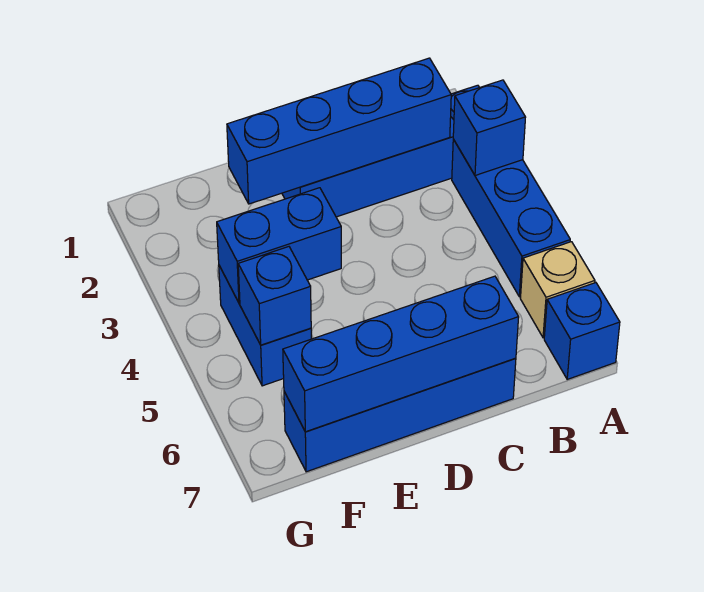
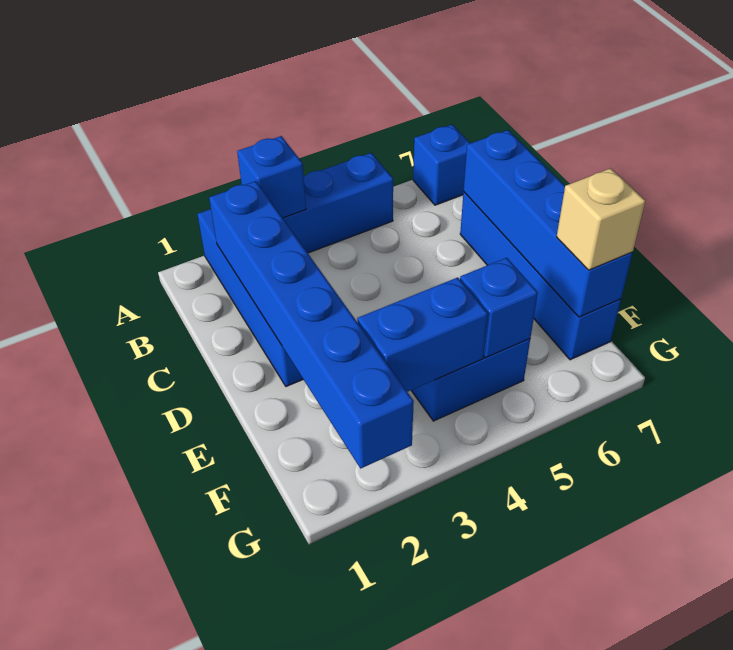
tan brick A6 level 1 -> tan brick F7 level 3
blue brick B2:E2 level 2 -> blue brick B2:G2 level 2
blue brick E4:F4 level 2 -> blue brick F3:F4 level 2

